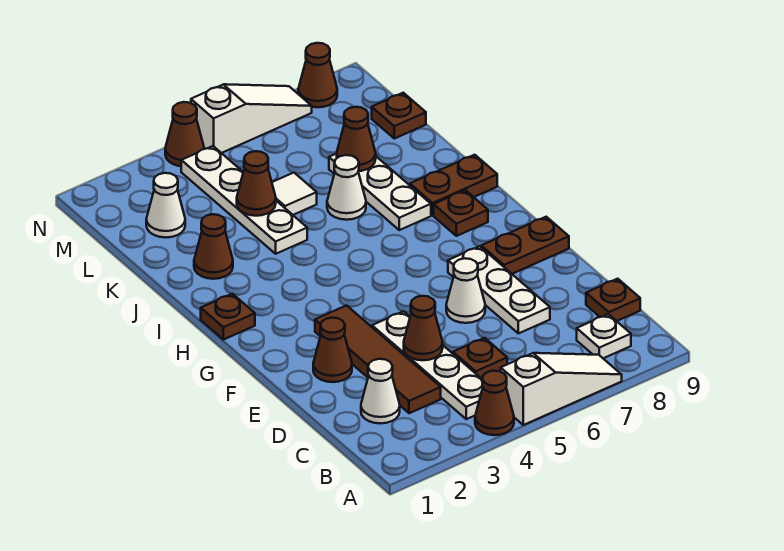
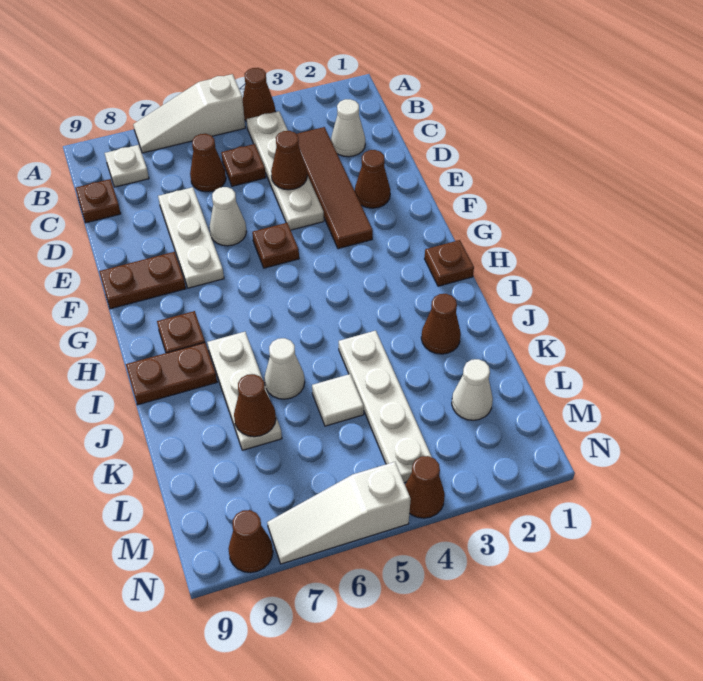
brown cone K4 level 2 -> brown cone C6 level 1
brown plate L9 level 1 -> brown plate F5 level 1

